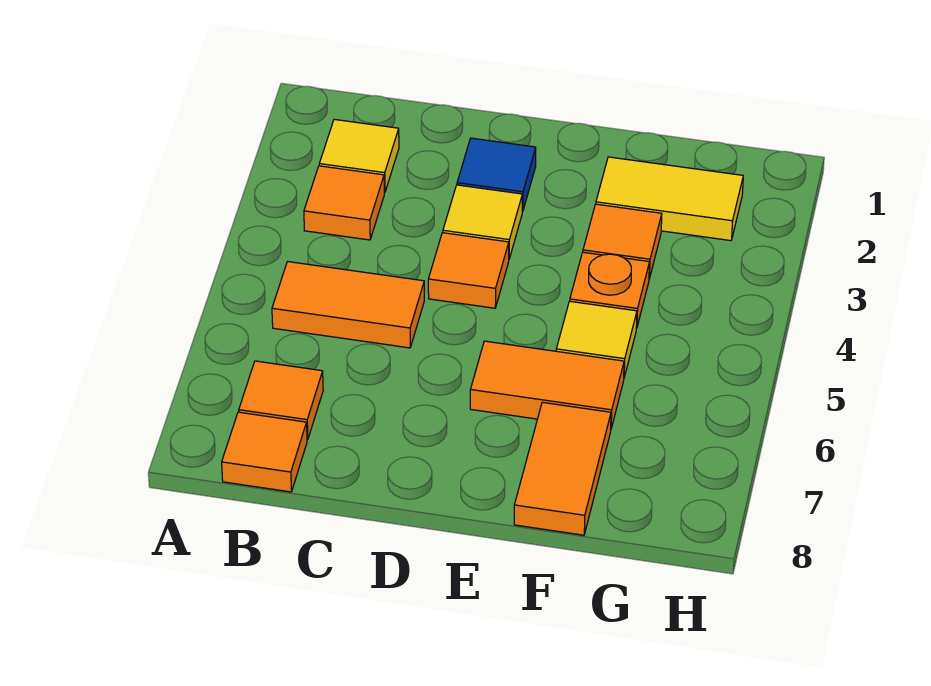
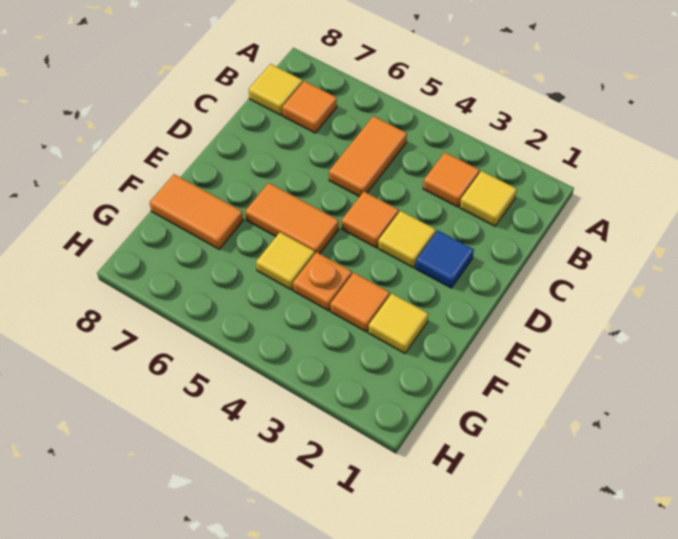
orange tile B8 level 1 -> yellow tile B8 level 1
orange tile E6:F6 level 1 -> orange tile E5:E6 level 1
yellow tile F2:G2 level 1 -> yellow tile F2 level 1

